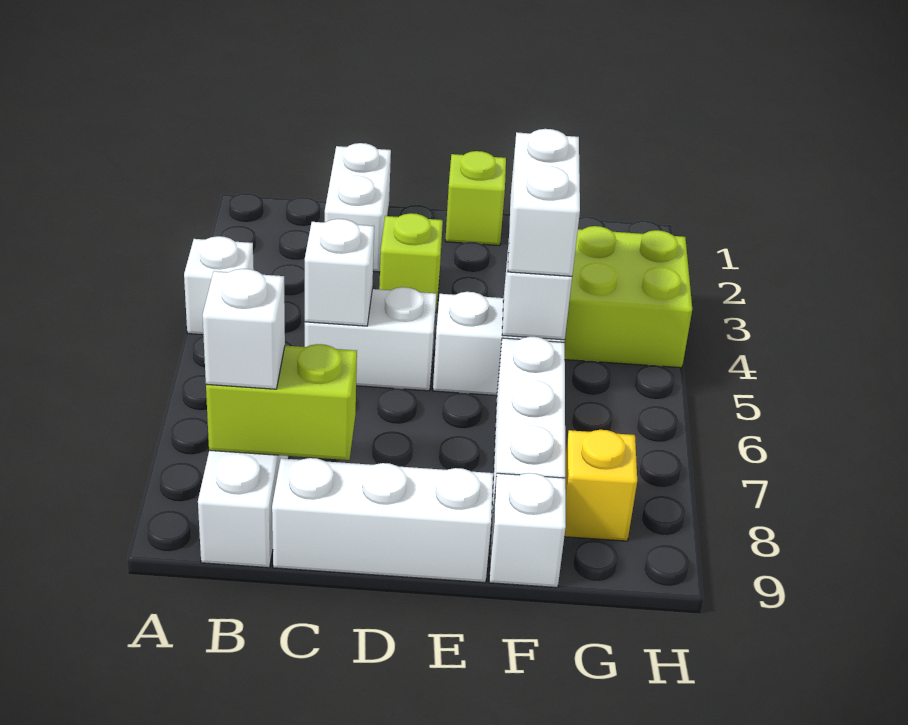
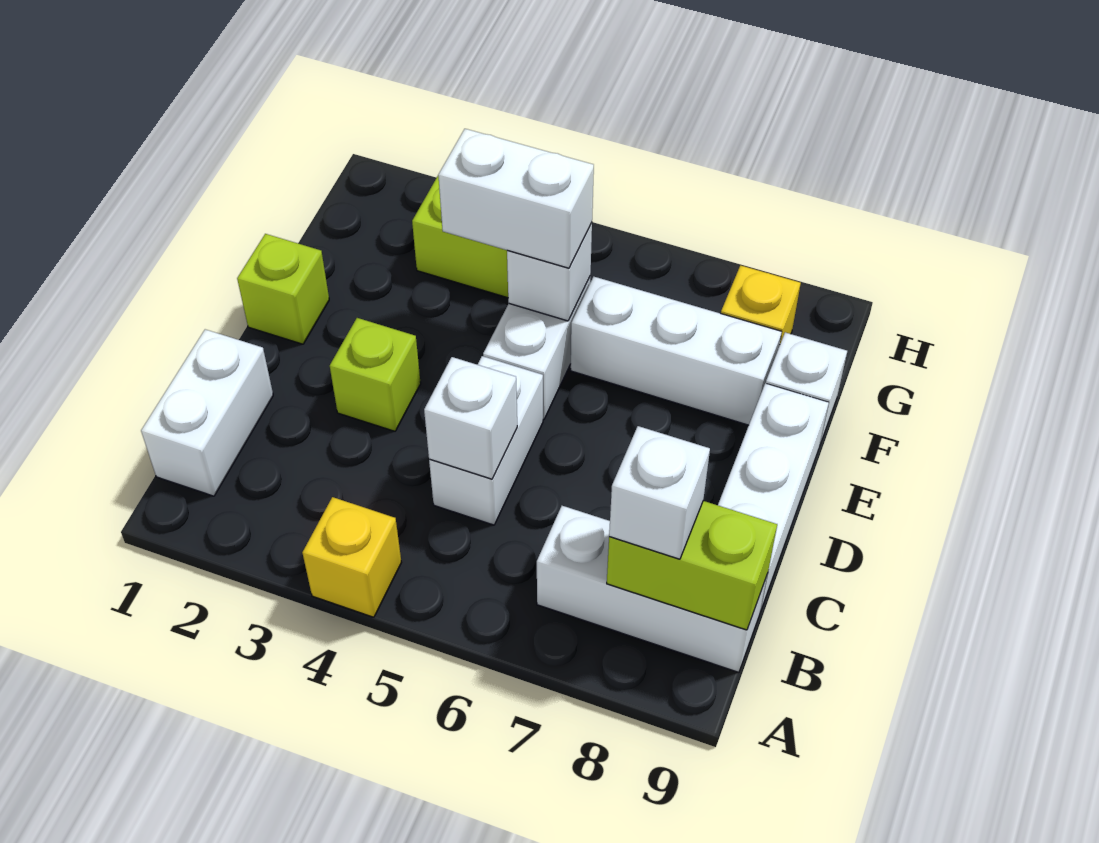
white brick A4 level 1 -> yellow brick A4 level 1
lime brick B8:C8 level 2 -> lime brick B8:B9 level 2
white brick C1:C2 level 1 -> white brick B1:C1 level 1

